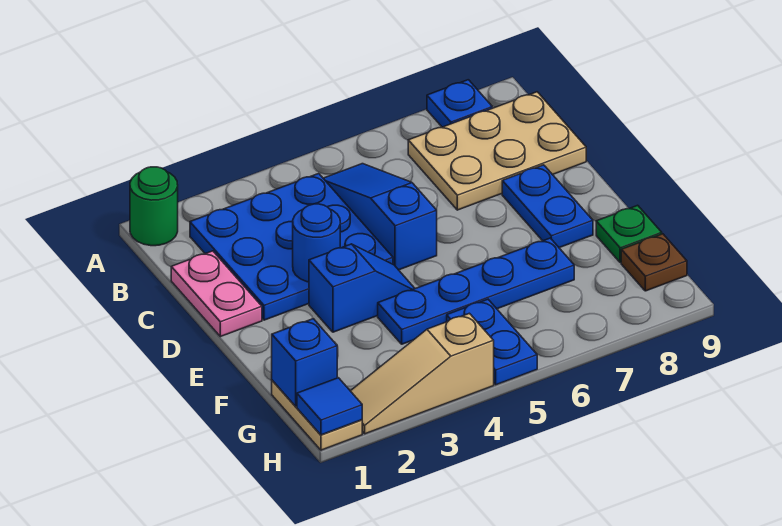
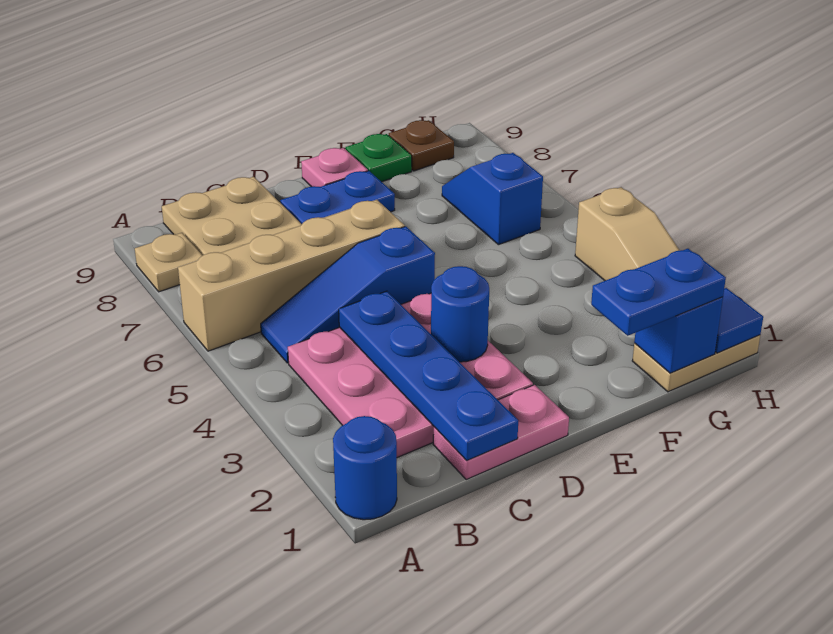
green round brick A1 level 1 -> blue round brick A1 level 1
none -> tan brick A6:D6 level 1
blue plate A8 level 1 -> tan plate A8 level 1
blue plate B2:D4 level 1 -> pink plate B2:D4 level 1
blue slope E3:E4 level 1 top 3 -> blue slope G6:G7 level 1 top 6
none -> pink plate E9 level 1
blue plate F4:F7 level 1 -> blue plate C1:C4 level 2
blue plate G5:H5 level 1 -> blue plate F1:G1 level 3

